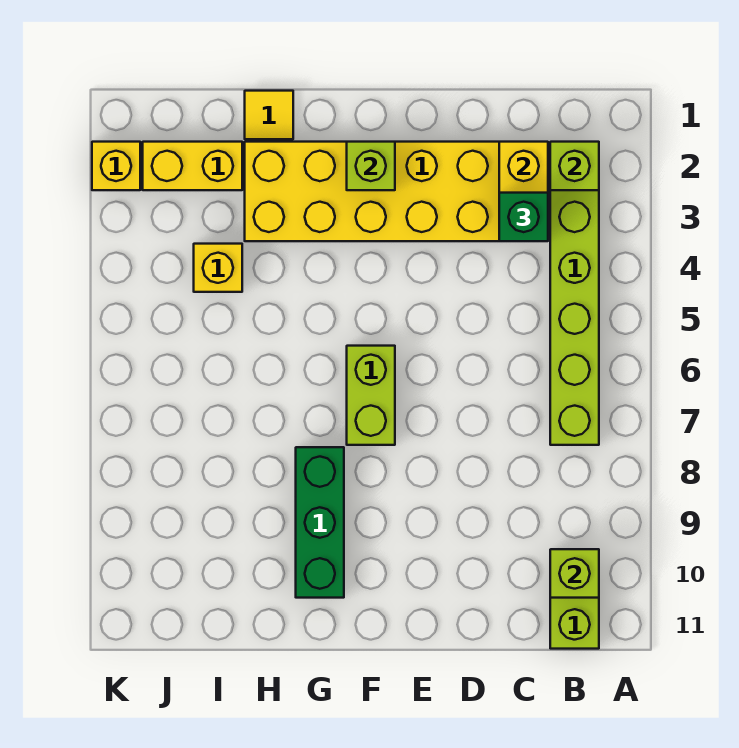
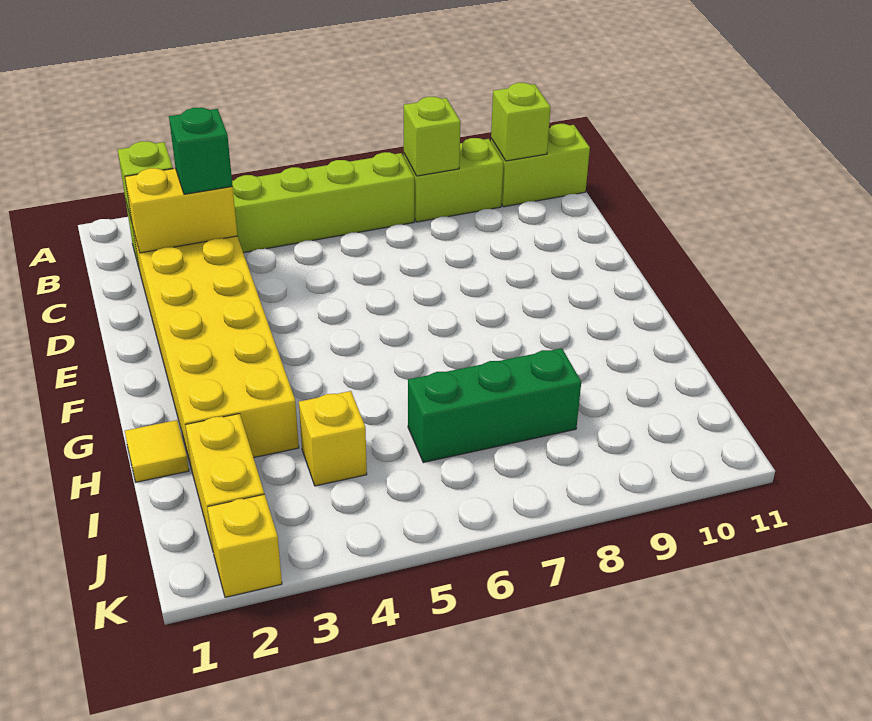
lime brick F2 level 2 -> lime brick B8 level 2
lime brick F6:F7 level 1 -> lime brick B8:B9 level 1
green brick G8:G10 level 1 -> green brick I6:I8 level 1

